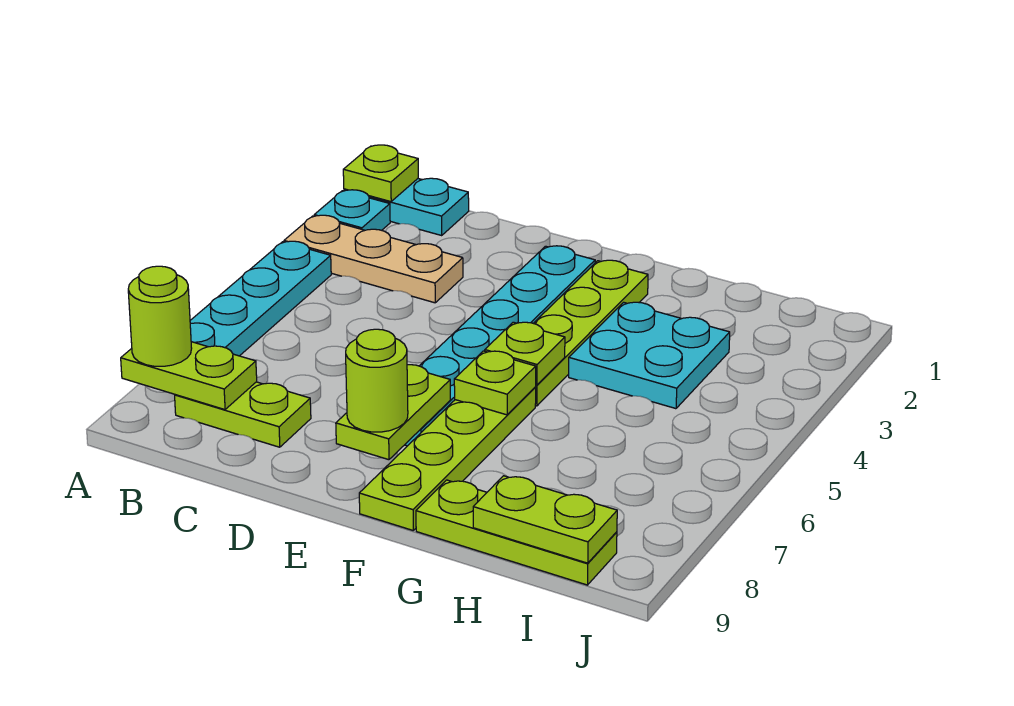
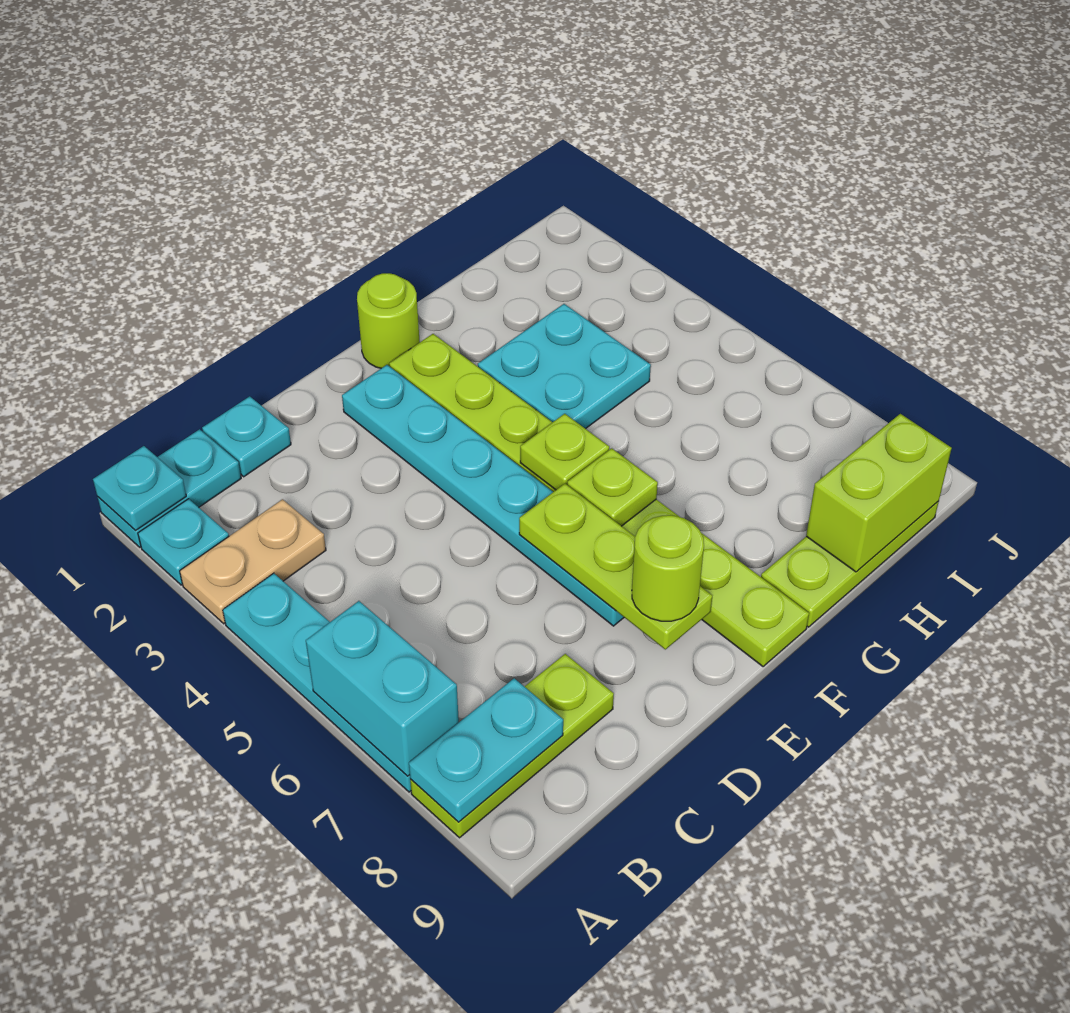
lime plate A1 level 2 -> cyan plate A1 level 2
tan plate A3:C3 level 1 -> tan plate A3:B3 level 1
none -> cyan brick A6:A7 level 2
lime plate A8:B8 level 2 -> cyan plate A8:B8 level 2
lime round brick A8 level 3 -> lime round brick F1 level 1
lime plate B8:C8 level 1 -> lime plate A8:C8 level 1
none -> cyan plate C1 level 1
lime plate E7:E8 level 2 -> lime plate E6:E8 level 2
lime plate H9:I9 level 2 -> lime brick H9:I9 level 2

